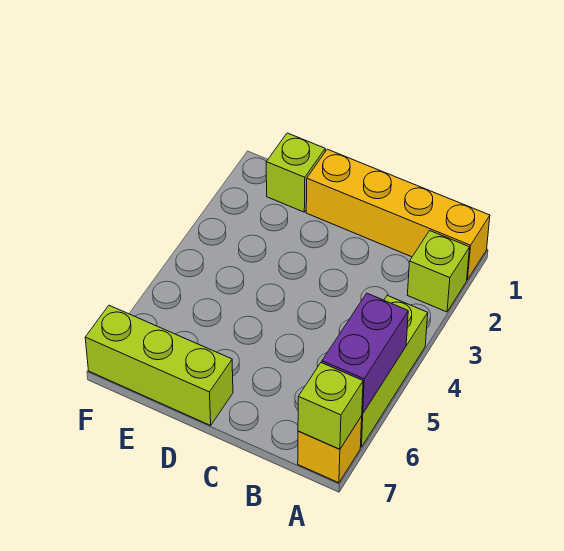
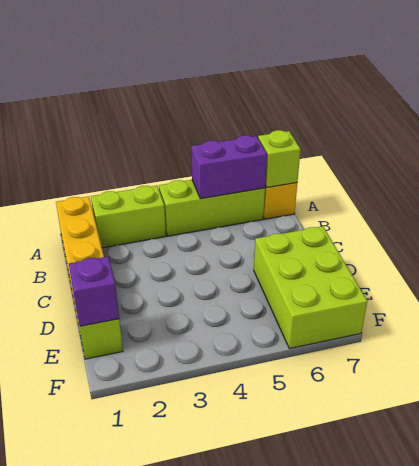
lime brick A2 level 1 -> lime brick A2:A3 level 1
lime brick D7:F7 level 1 -> lime brick D6:F7 level 1
none -> purple brick E1 level 2

